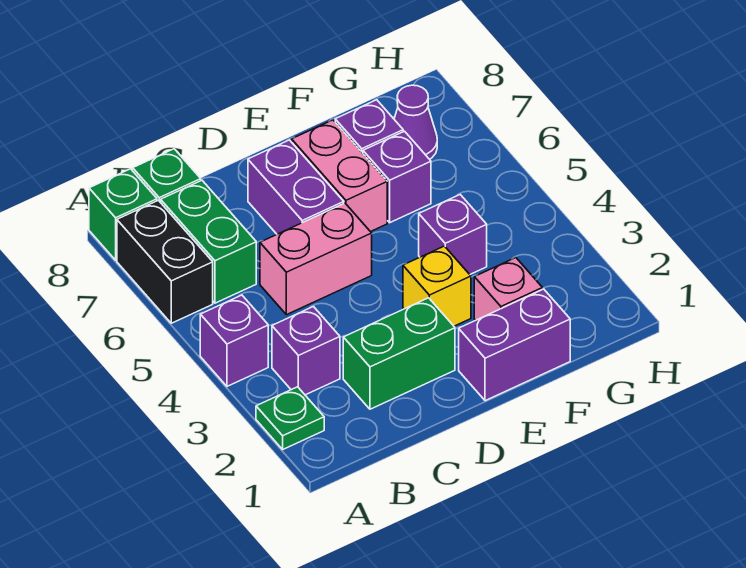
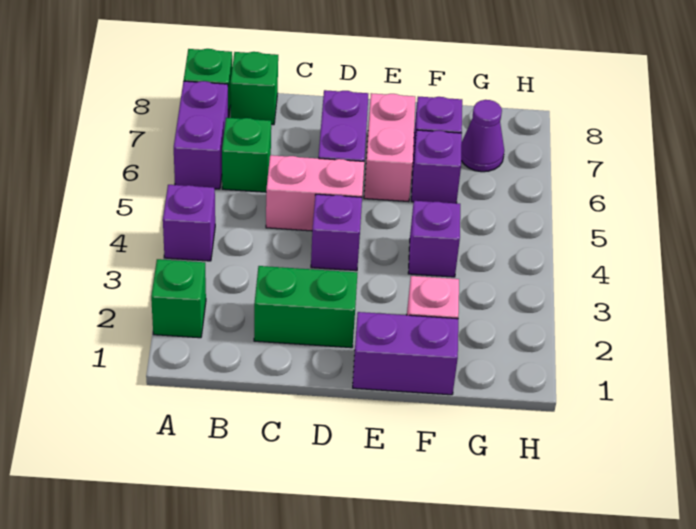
green plate A2 level 1 -> green brick A2 level 1
black brick A6:A7 level 1 -> purple brick A6:A7 level 1
purple brick B3 level 1 -> purple brick D4 level 1
green brick B6:B7 level 1 -> green brick B6 level 1
yellow brick E3 level 1 -> none

